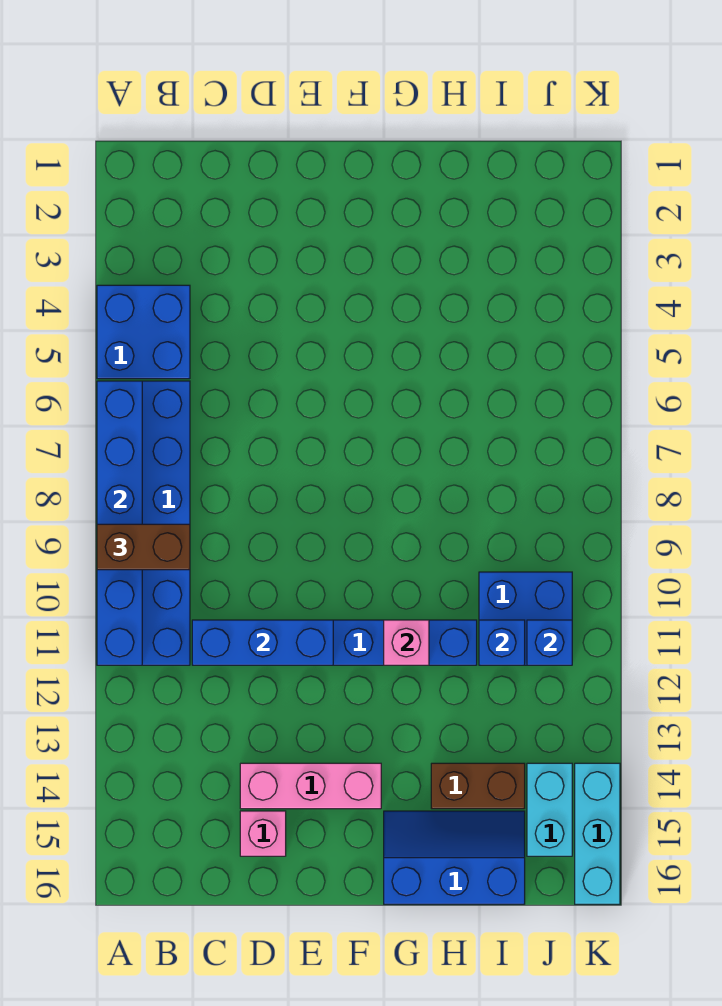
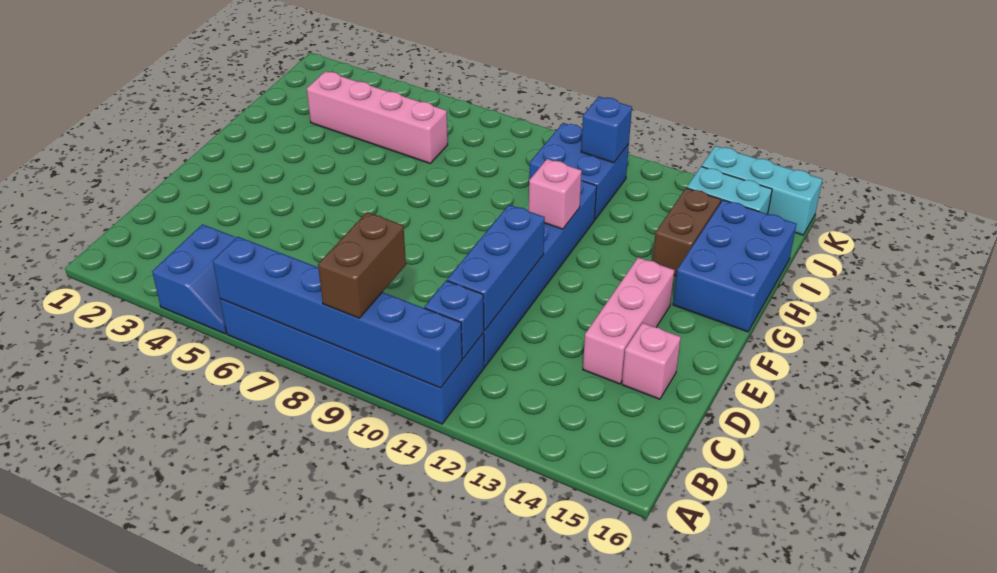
blue brick A4:B5 level 1 -> blue slope A4:B5 level 1 top 4
blue slope G15:I16 level 1 top 16 -> blue brick G15:I16 level 1
none -> pink brick I3:I6 level 1
blue brick I11 level 2 -> blue brick B11 level 2

